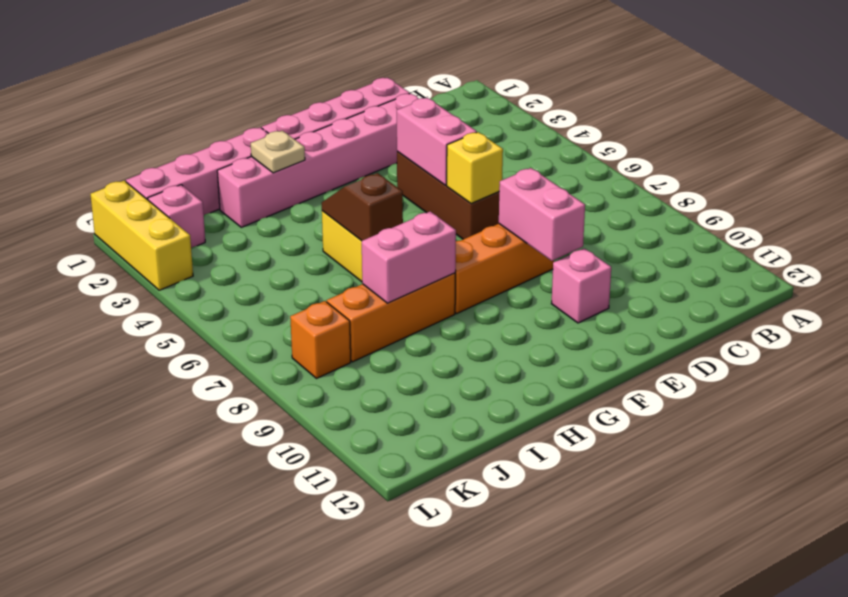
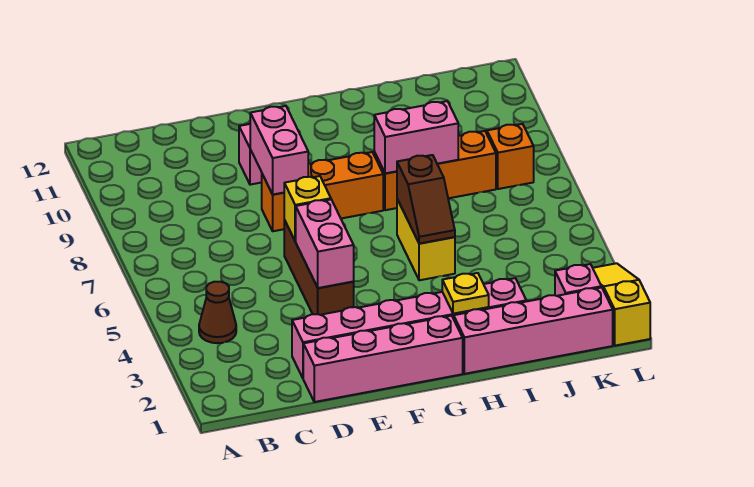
none -> brown cone B4 level 1
tan plate H2 level 2 -> yellow plate H2 level 2
yellow brick L1:L3 level 1 -> yellow slope L1:L3 level 1 top 1

